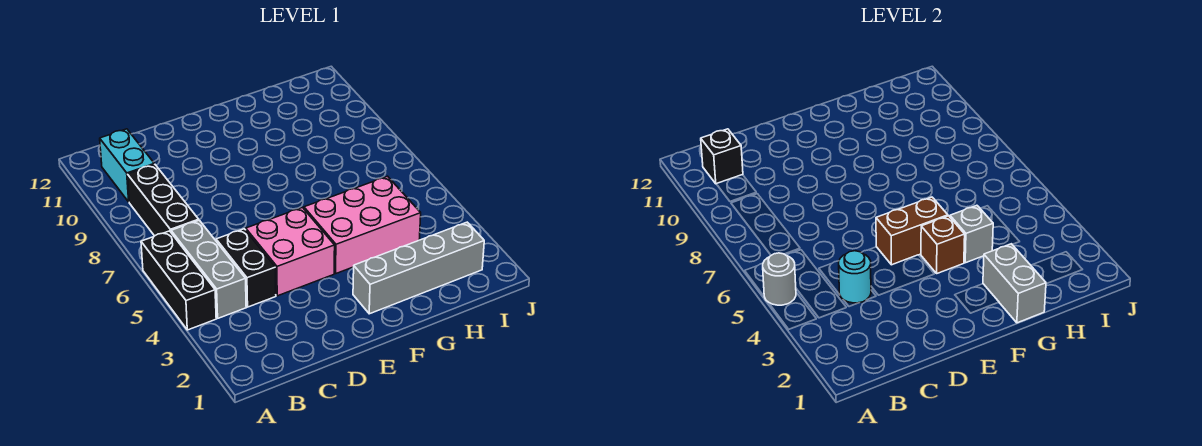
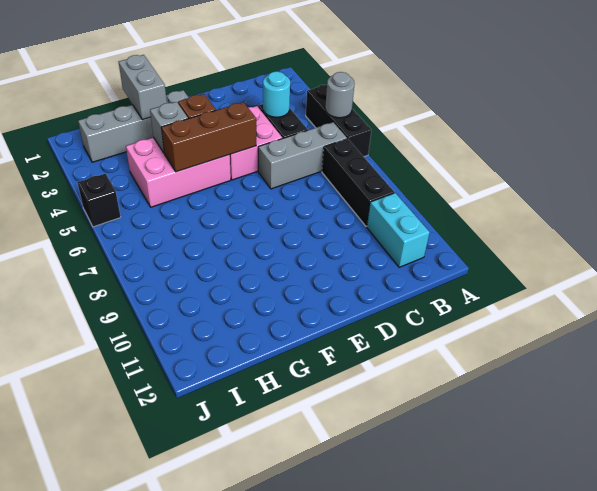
grey brick B4:B6 level 1 -> grey brick B6:D6 level 1
black brick B11 level 2 -> black brick J5 level 1
brown brick E5:F5 level 2 -> brown brick E5:G5 level 2

